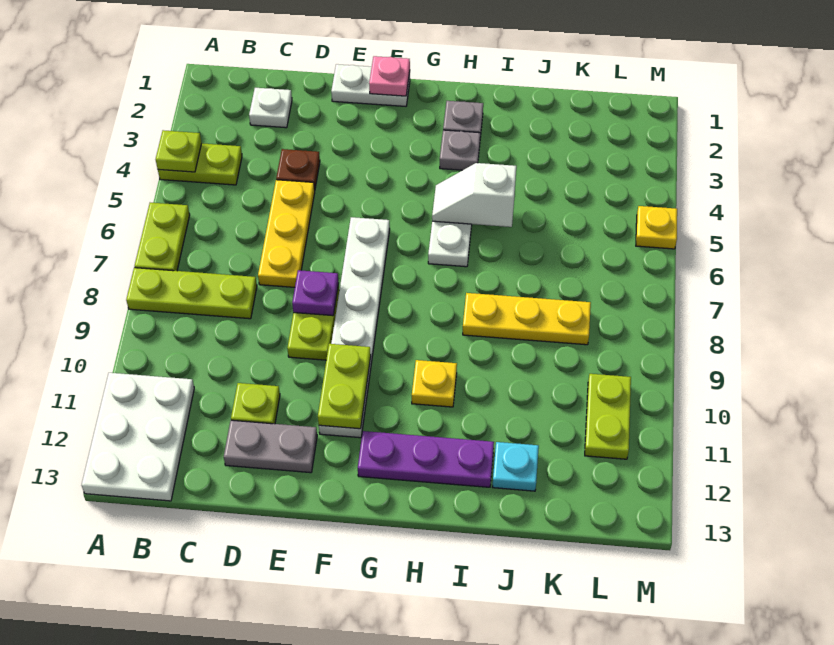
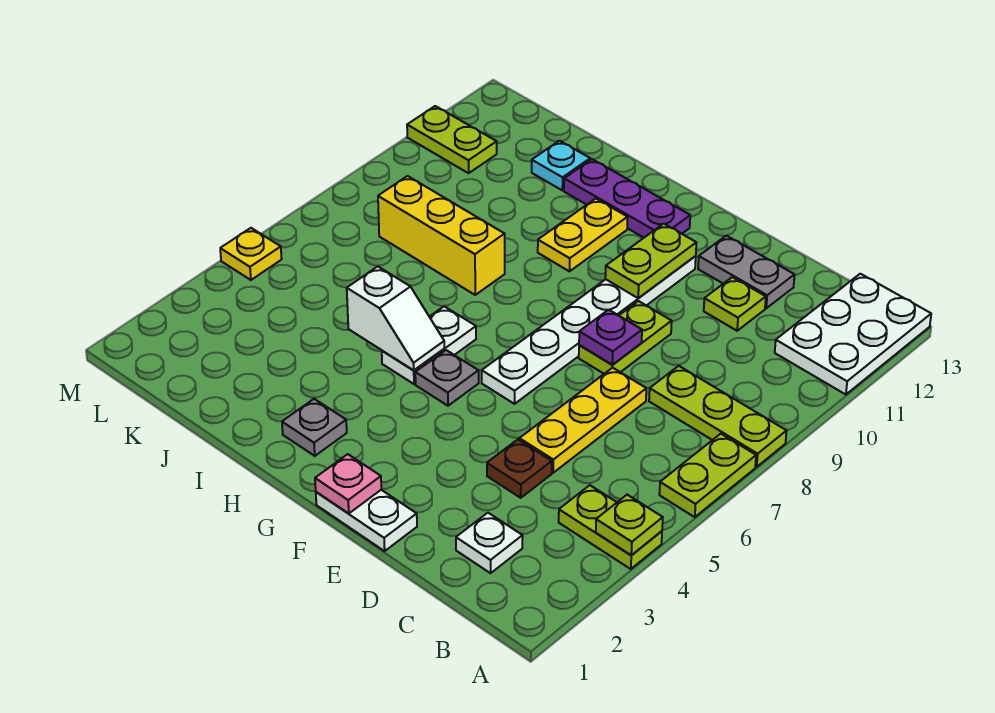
grey plate H3 level 1 -> grey plate G5 level 1
yellow plate H10 level 1 -> yellow plate H10:H11 level 1
yellow plate I8:K8 level 1 -> yellow brick I8:K8 level 1
lime plate L10:L11 level 1 -> lime plate L11:M11 level 1

